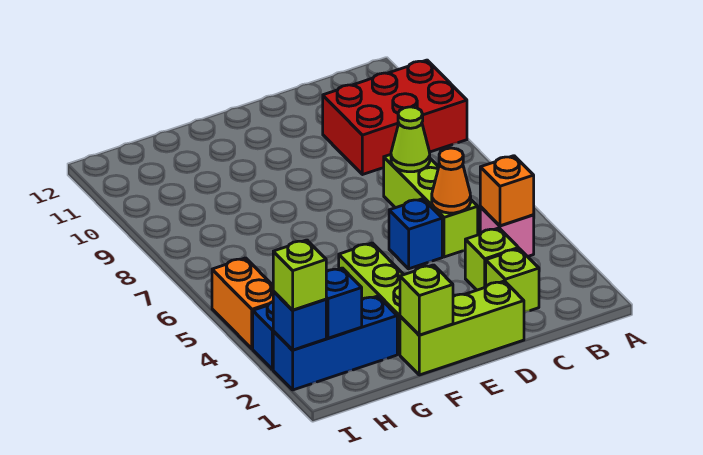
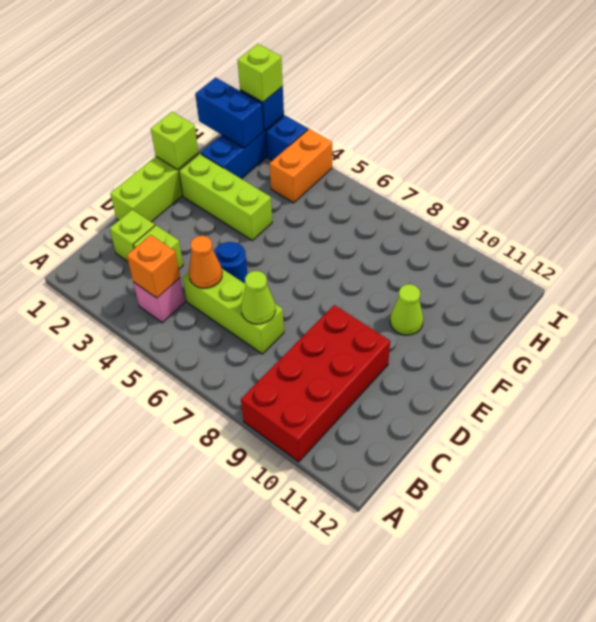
red brick A9:C10 level 1 -> red brick A9:D10 level 1
blue brick D5 level 1 -> blue round brick D5 level 1
none -> lime cone F10 level 1
blue brick H2 level 2 -> blue brick H1:H2 level 2
orange brick I4:I5 level 1 -> orange brick H4:I4 level 1

